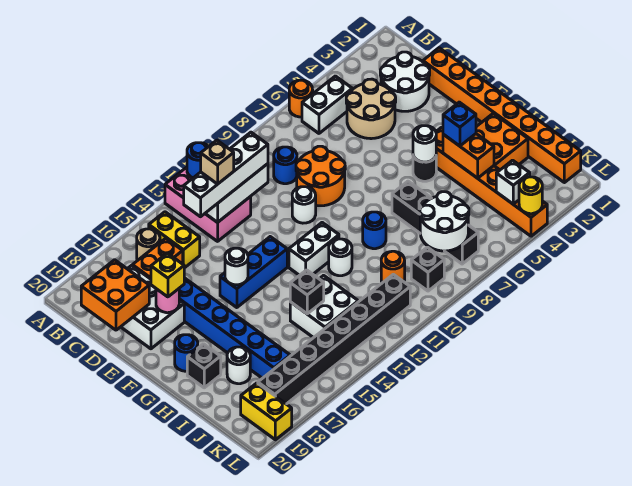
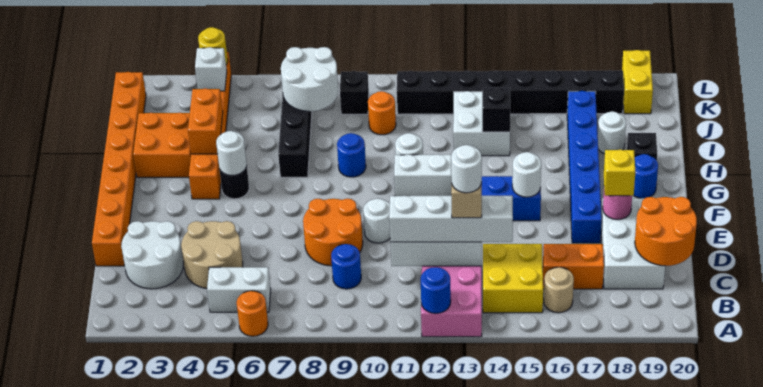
yellow brick B15:C15 level 1 -> yellow brick B14:C15 level 1
none -> white round brick C13 level 5
orange brick C19:D20 level 2 -> orange round brick C19:D20 level 2
blue brick H4 level 3 -> none

